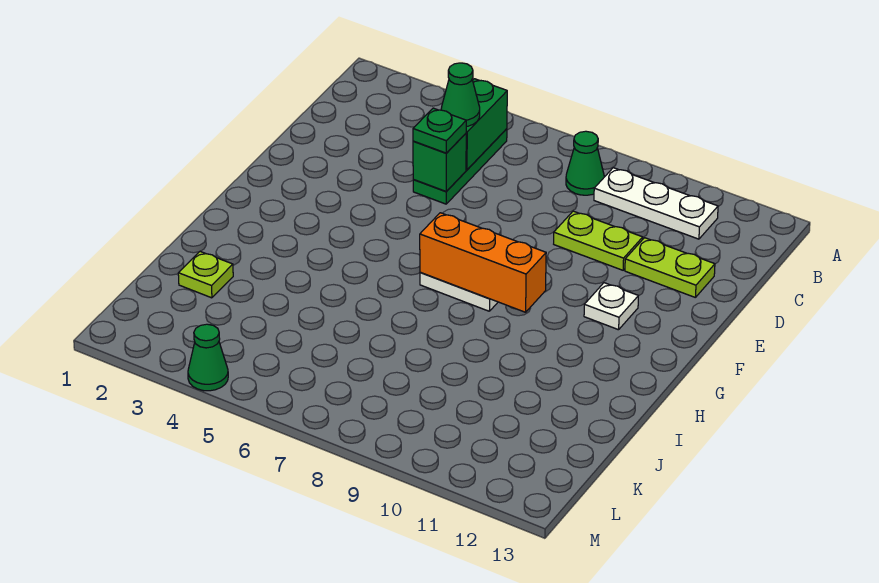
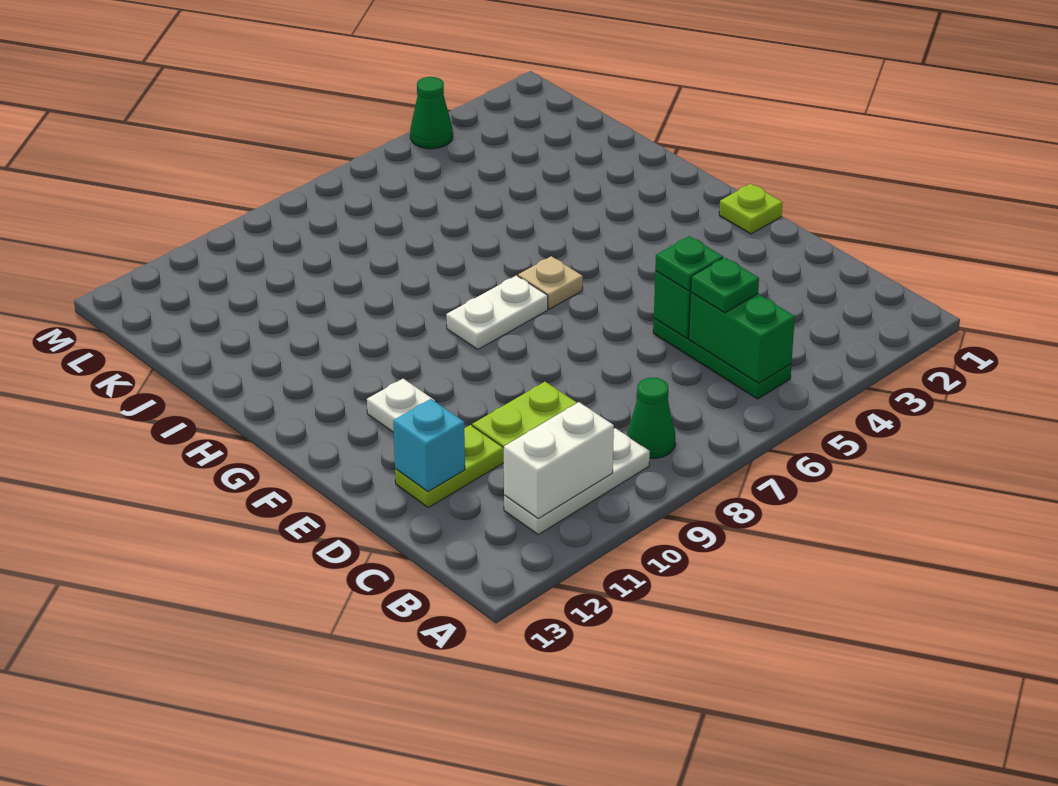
none -> white brick B10:B11 level 2
green cone C5 level 3 -> green plate C5 level 3
none -> cyan brick D12 level 2
none -> tan plate G6 level 1
orange brick G7:G9 level 2 -> none
lime plate J2 level 1 -> lime plate F1 level 1

